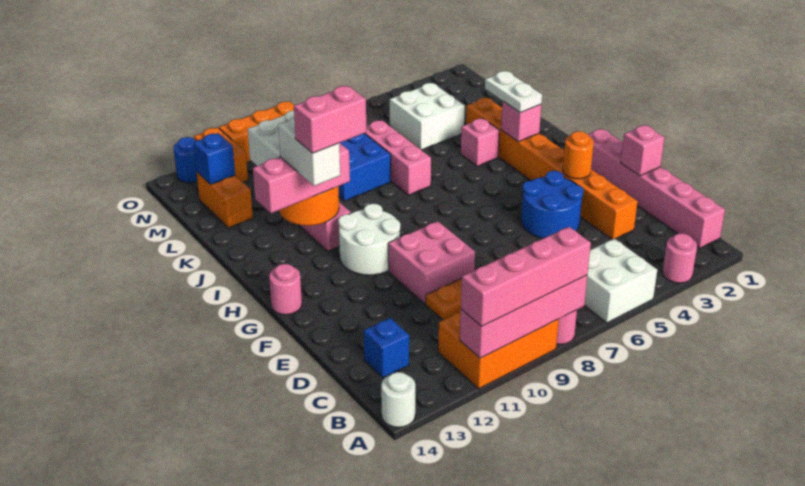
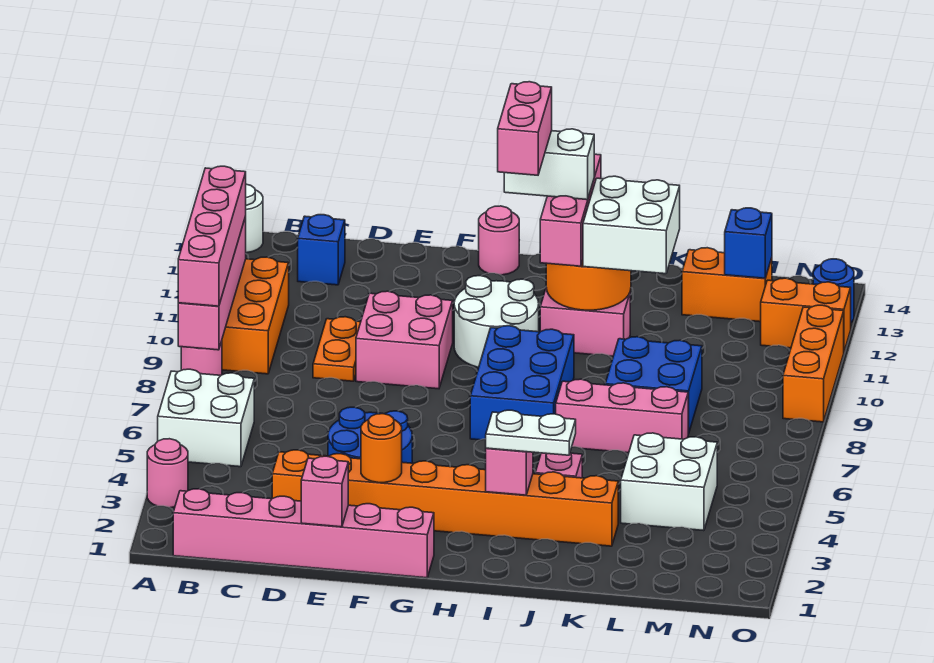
none -> blue brick H7:I9 level 1

